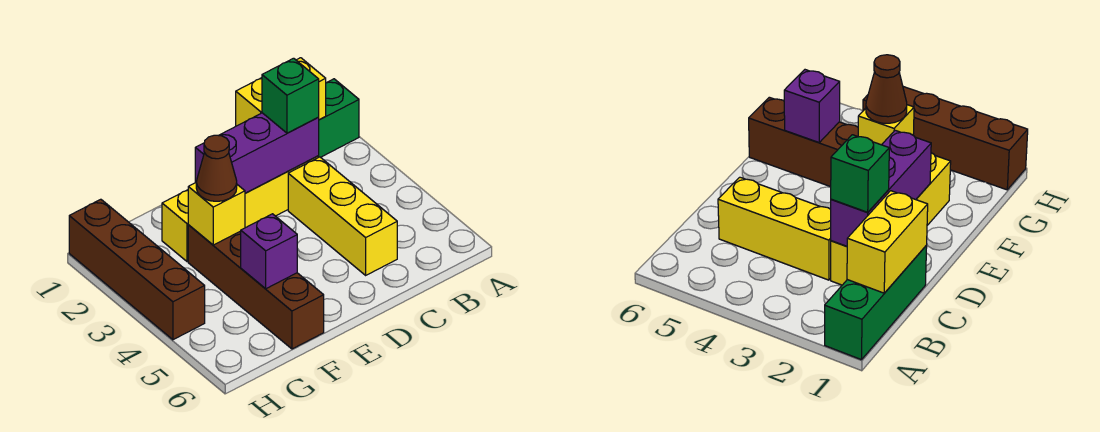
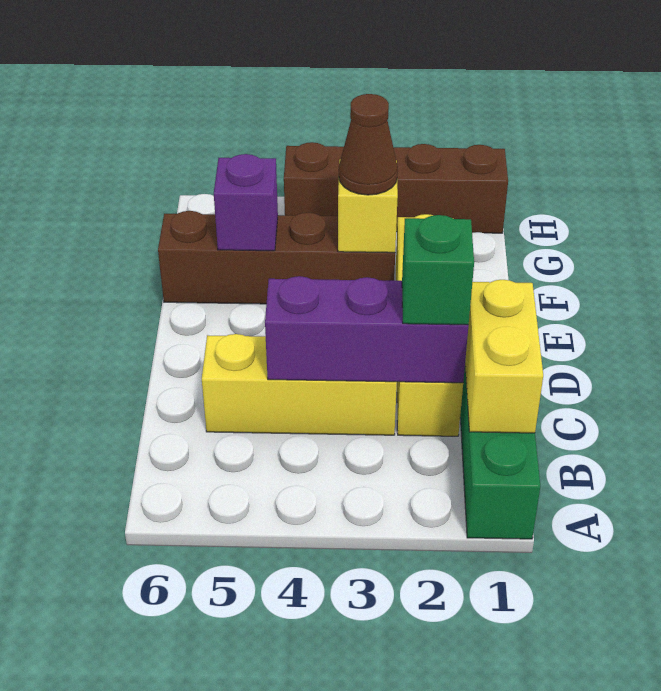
purple brick C2:E2 level 2 -> purple brick C2:C4 level 2

